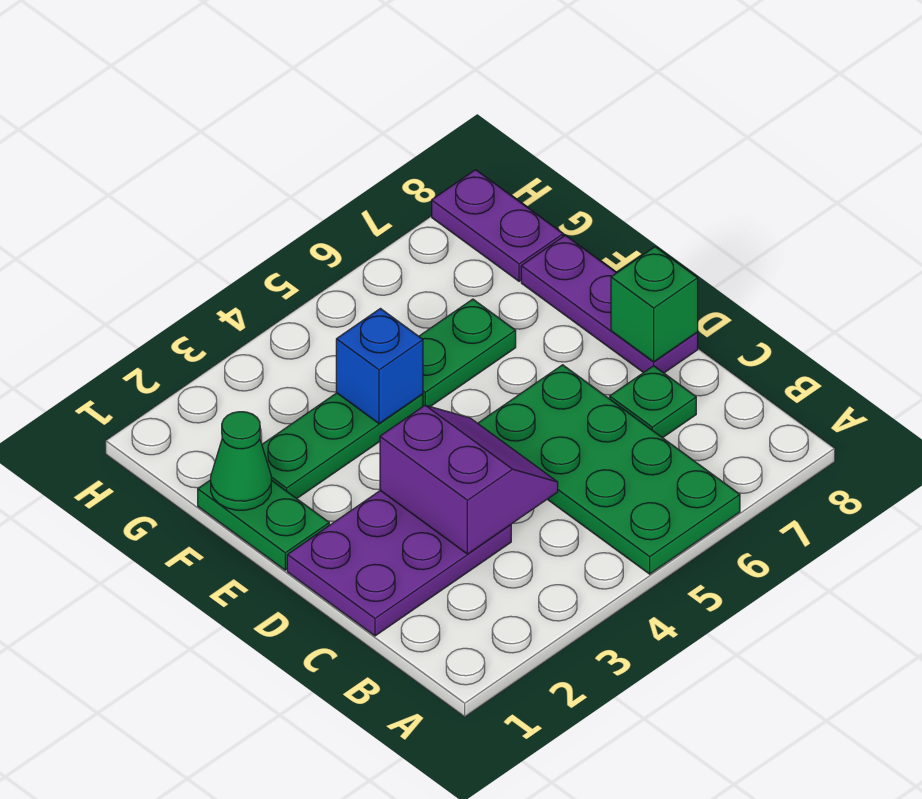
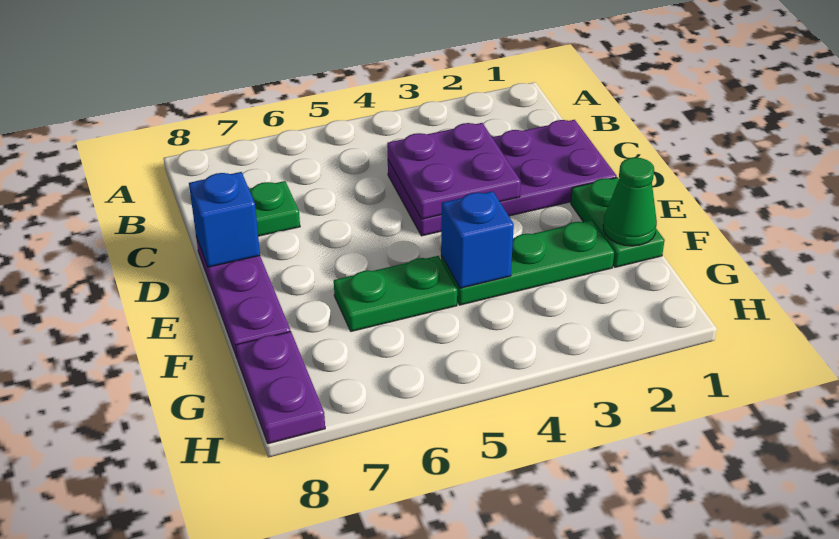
green plate A5:D6 level 1 -> none
purple plate C1:D3 level 1 -> purple plate C1:D4 level 1
purple slope C3:D4 level 2 top 3 -> purple plate C3:D4 level 2
green brick D8 level 2 -> blue brick D8 level 2

